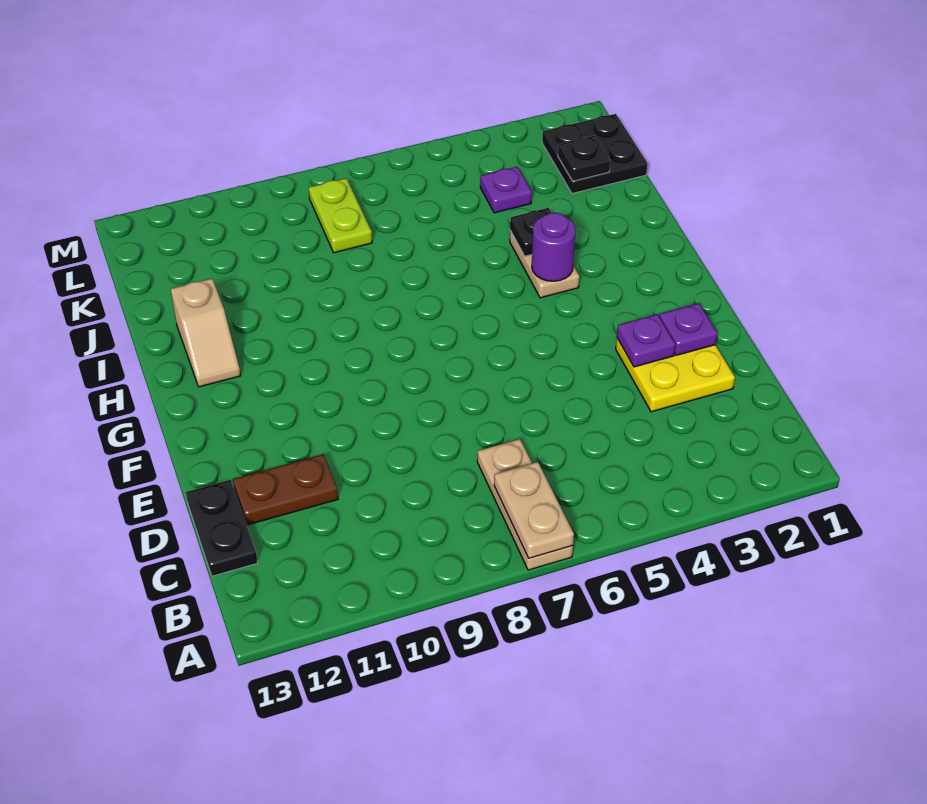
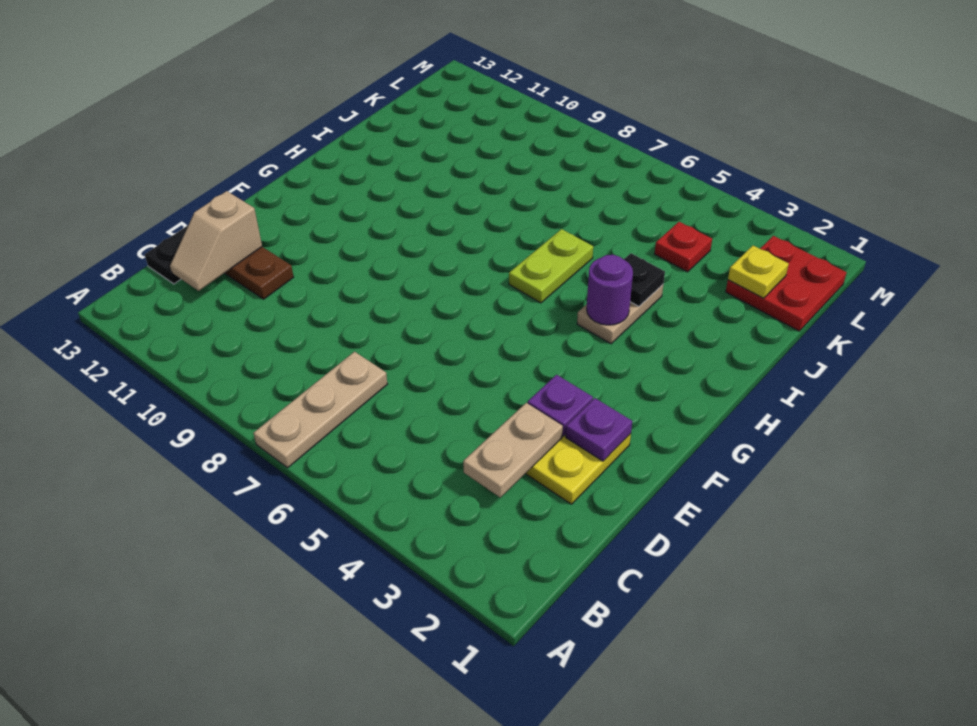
tan plate A7:B7 level 2 -> tan plate C3:D3 level 2
tan slope H12:I12 level 1 top I -> tan slope C12:D12 level 2 top D
black plate K1:L2 level 1 -> red plate K1:L2 level 1
black plate K2 level 2 -> yellow plate K2 level 2
purple plate K4 level 1 -> red plate K4 level 1
lime plate K8:L8 level 1 -> lime plate H6:I6 level 1

